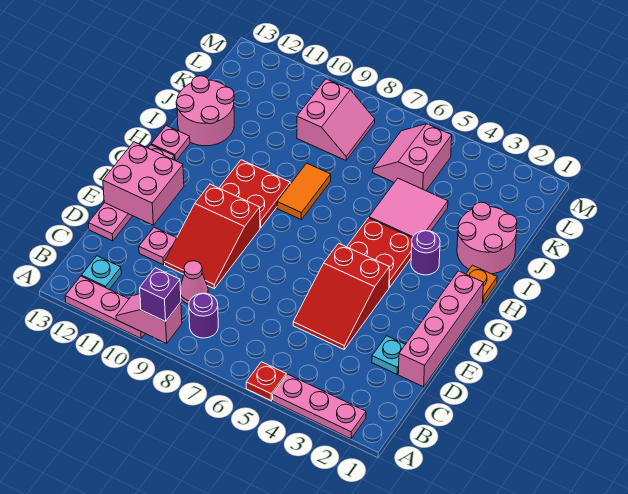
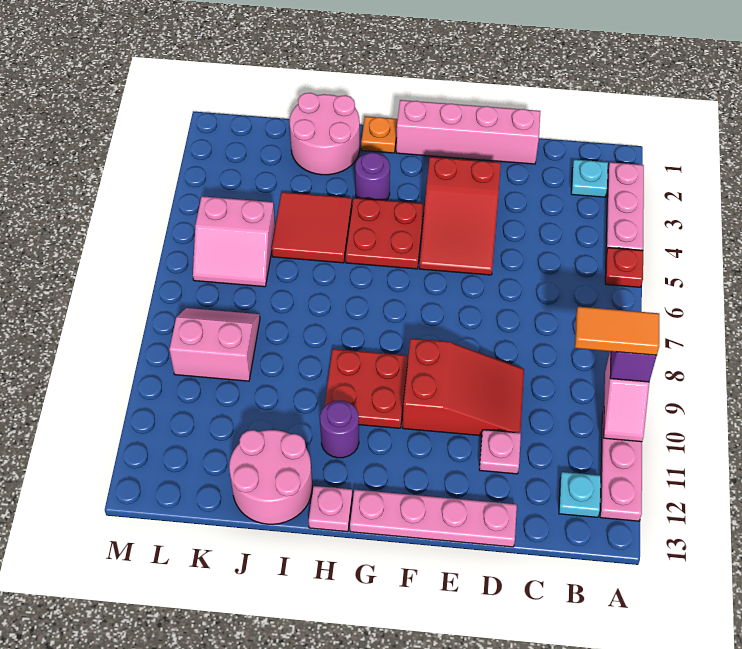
purple round brick B8 level 1 -> purple round brick H11 level 1
pink cone C9 level 1 -> none
cyan plate D2 level 1 -> cyan plate B2 level 1
red slope D4:F5 level 1 top F -> red slope E3:F5 level 1 top 3
pink brick E12:F13 level 2 -> none
orange tile H8:I8 level 1 -> orange tile A9:B9 level 4
pink tile I4:J5 level 1 -> red tile I4:J5 level 1

